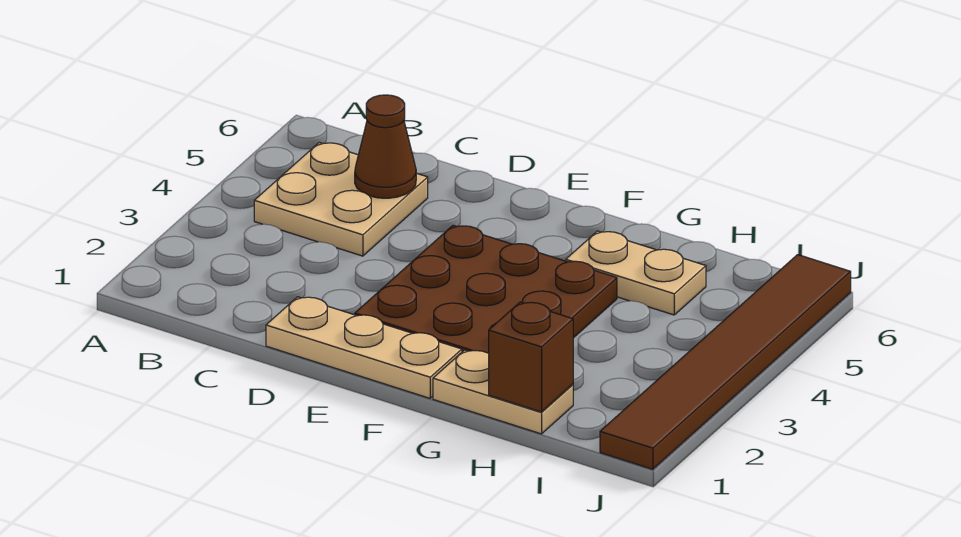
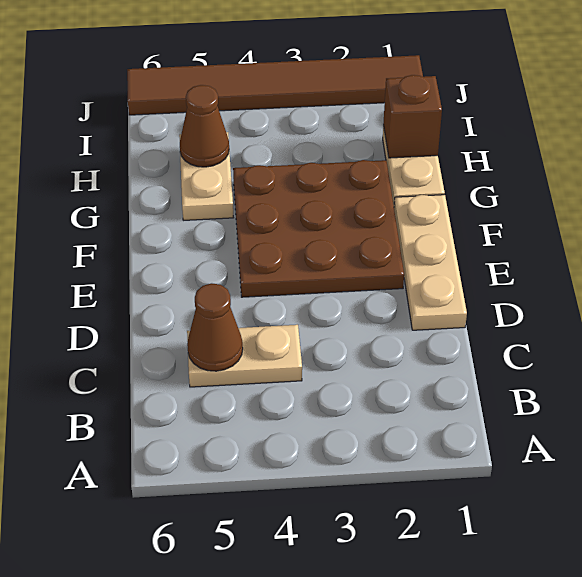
tan plate B4:C5 level 1 -> tan plate C4:C5 level 1
none -> brown cone H5 level 2

